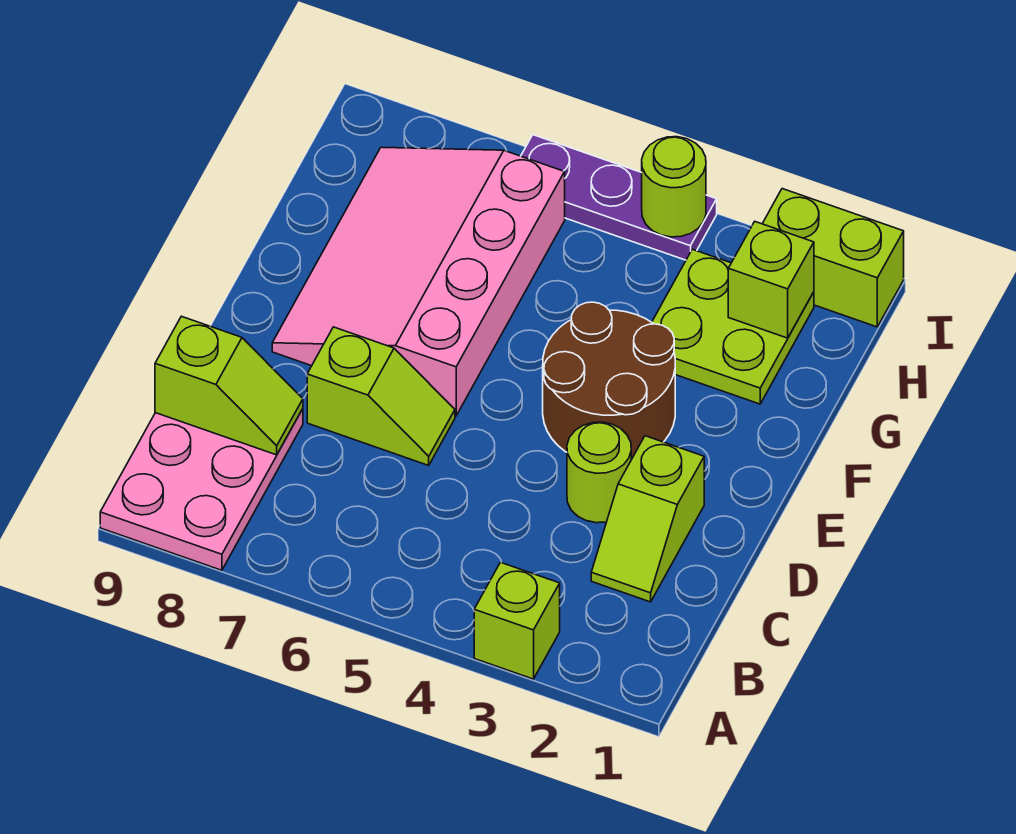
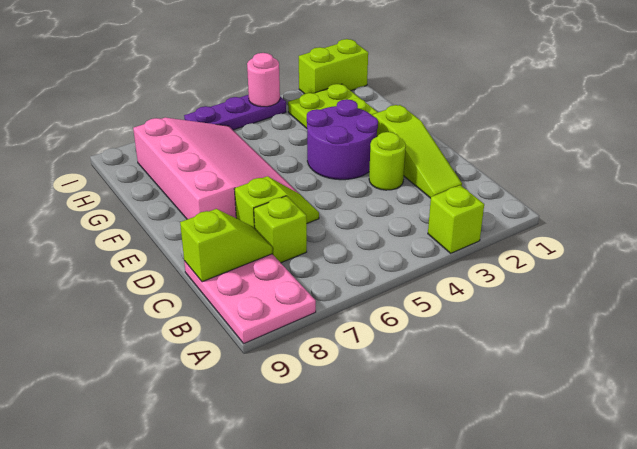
lime slope C2:D2 level 1 top D -> lime slope C2:E2 level 1 top E
brown round brick E3:F4 level 1 -> purple round brick E3:F4 level 1
pink slope E6:H8 level 1 top 6 -> pink slope E6:H8 level 1 top 8
lime brick H2 level 2 -> lime brick C7 level 1
lime round brick I4 level 2 -> pink round brick I4 level 2

